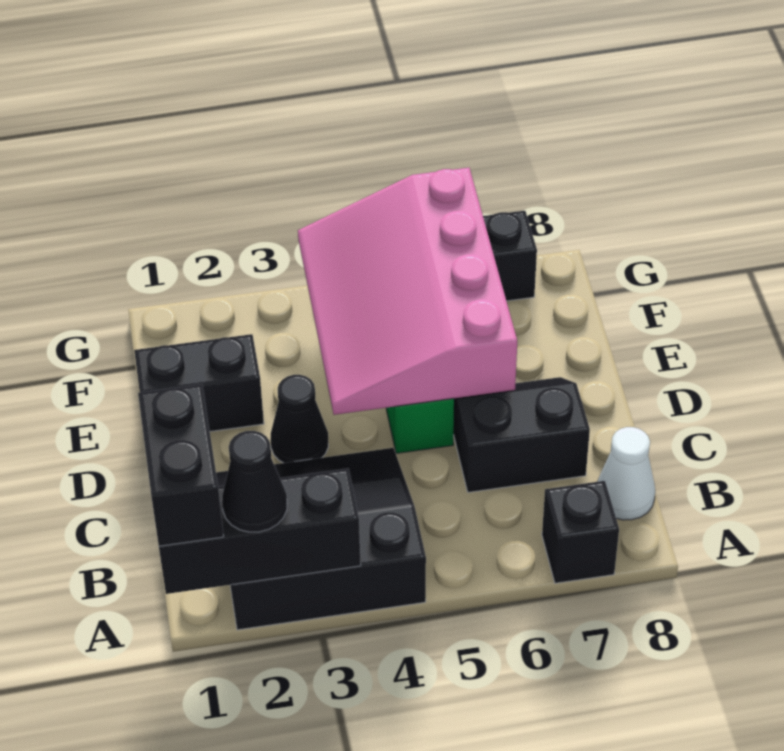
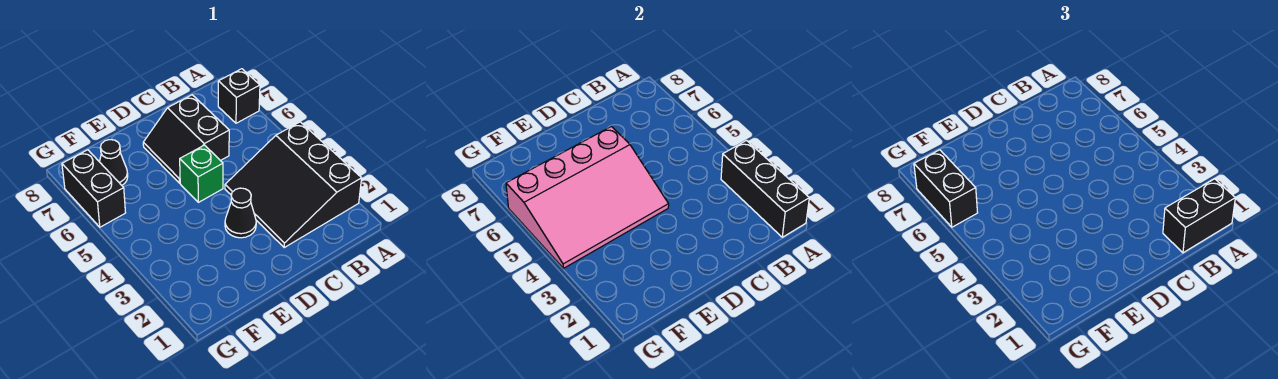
black cone A2 level 3 -> black cone F7 level 1
white cone B8 level 1 -> none
black brick E1:E2 level 1 -> black brick G6:G7 level 3

